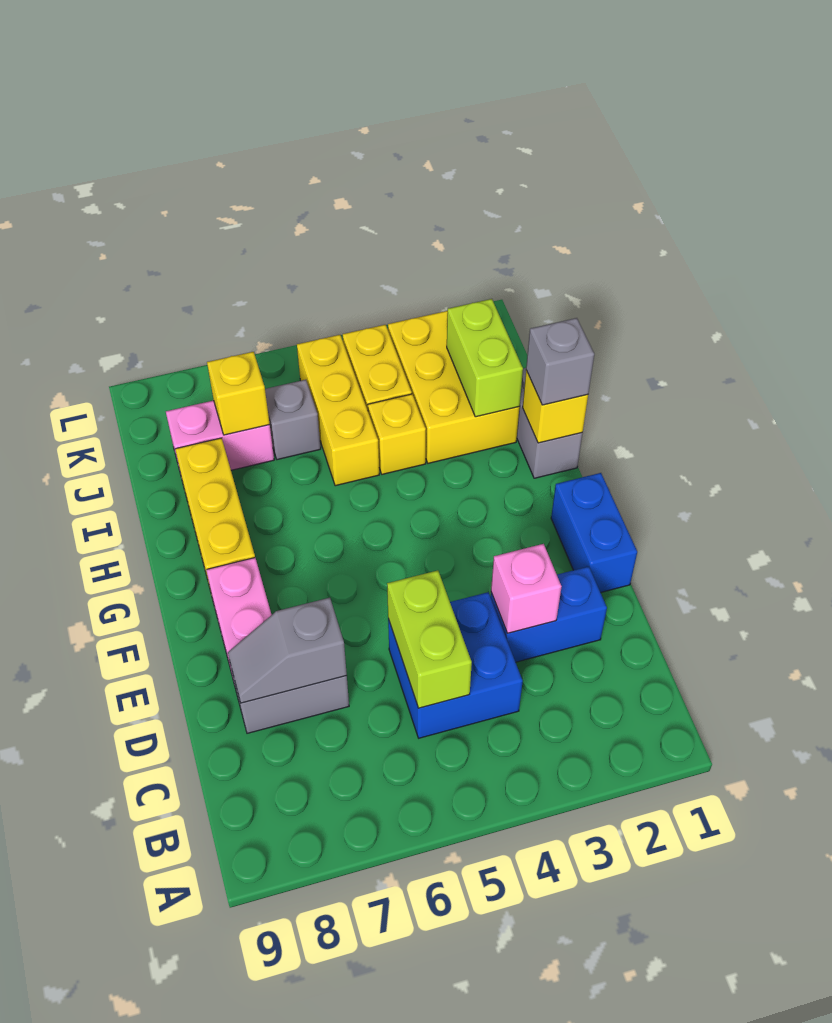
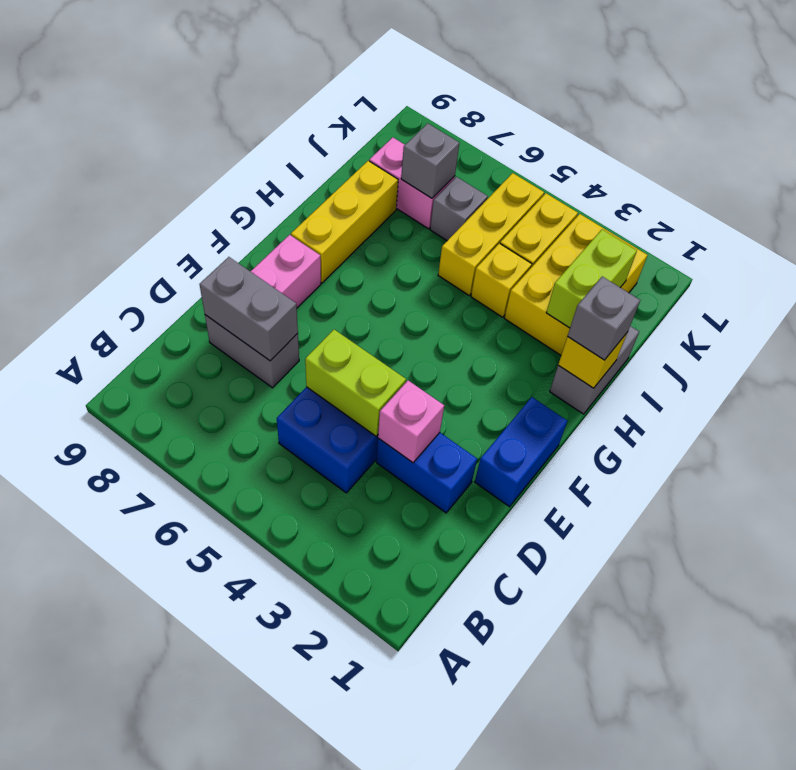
lime brick C5:D5 level 2 -> lime brick D4:D5 level 2
grey slope D7:D8 level 2 top 7 -> grey brick D7:D8 level 2
yellow brick J7 level 2 -> grey brick J7 level 2

